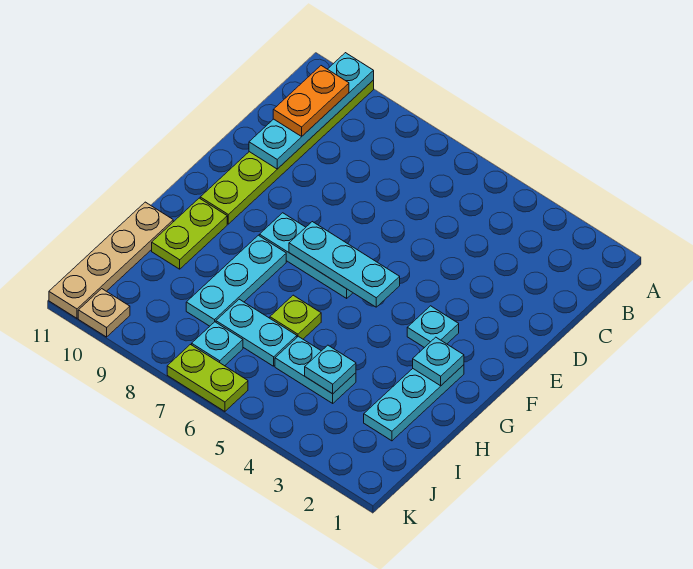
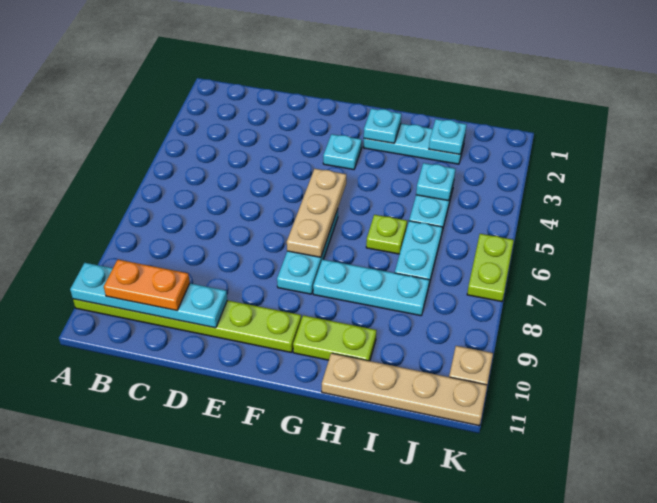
cyan plate F5:F7 level 2 -> tan plate F5:F7 level 2
cyan plate J7 level 1 -> cyan plate I2 level 2

